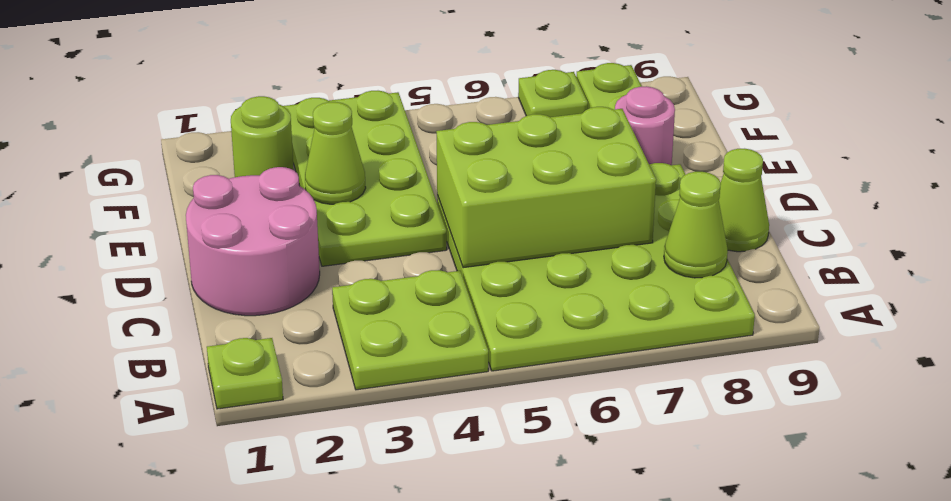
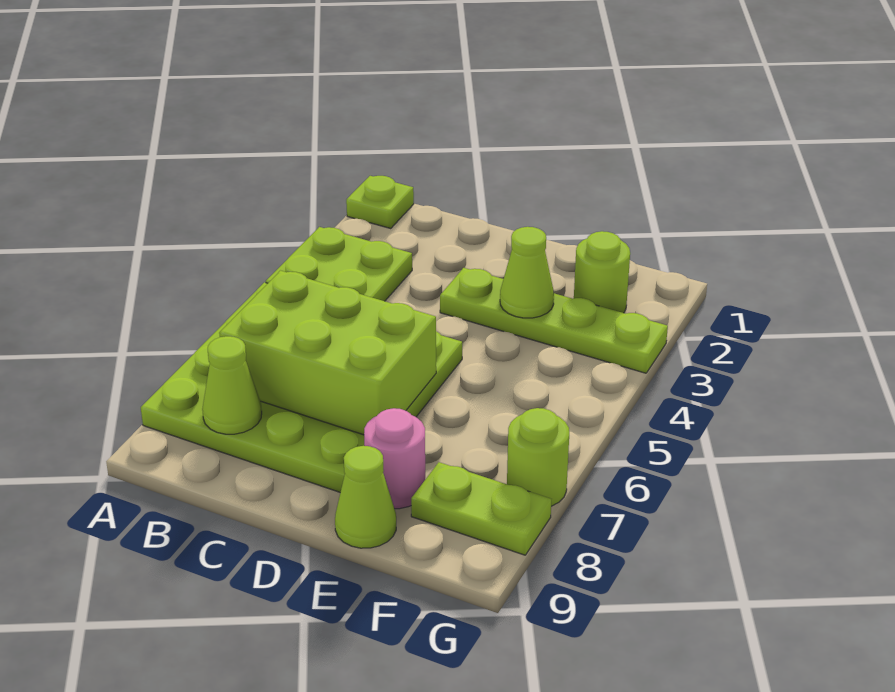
pink round brick C1:D2 level 1 -> none
lime brick C5:D7 level 2 -> lime brick B6:D7 level 2
lime cone C9 level 1 -> lime cone E9 level 1
lime plate D3:G4 level 1 -> lime plate D3:G3 level 1
lime plate G7 level 1 -> lime round brick G7 level 1

